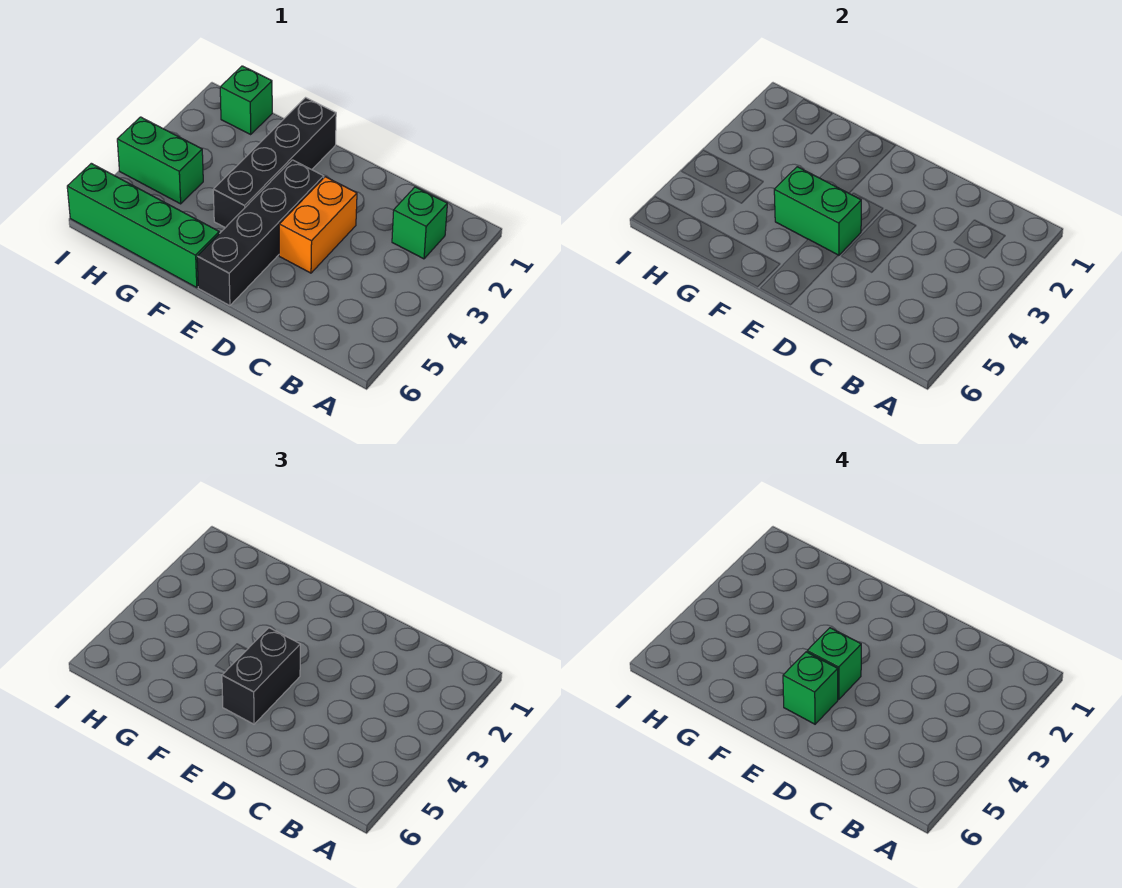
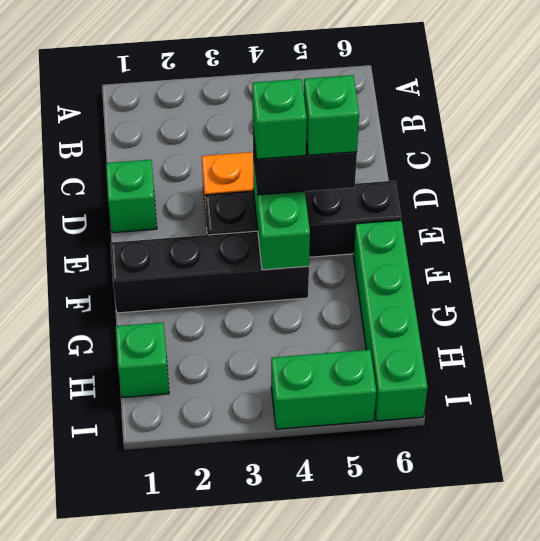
green brick B2 level 1 -> green brick D1 level 1
green brick H4:I4 level 1 -> green brick I4:I5 level 1

